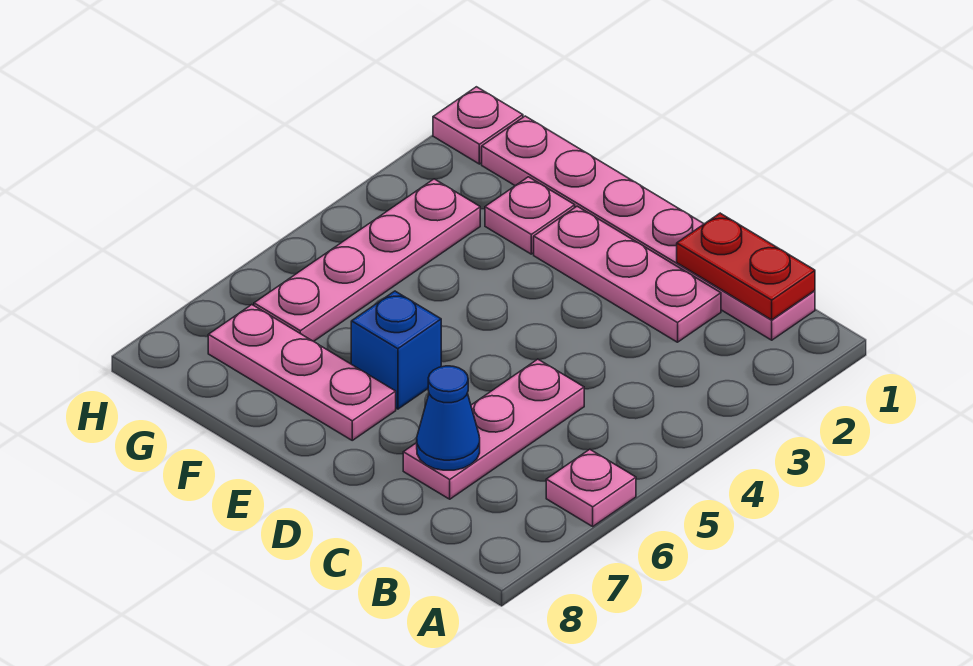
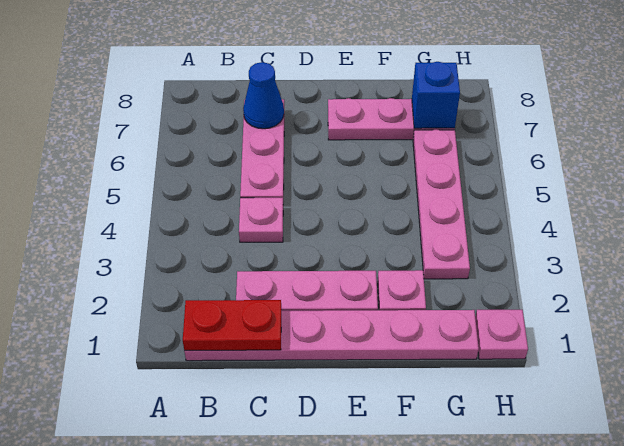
pink plate A6 level 1 -> pink plate C4 level 1
blue brick E6 level 1 -> blue brick G7 level 2

